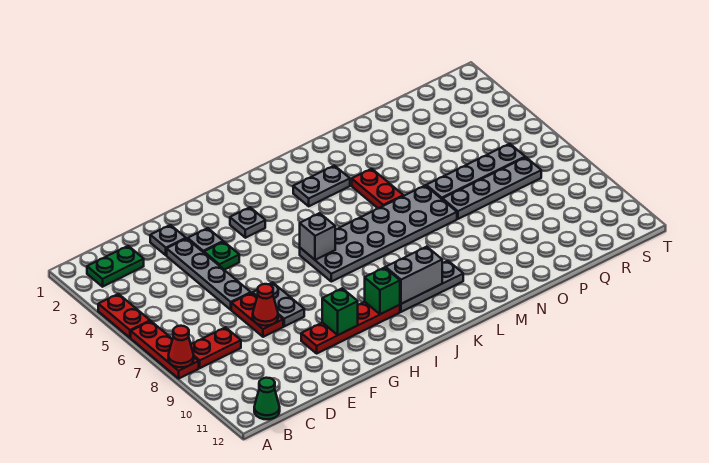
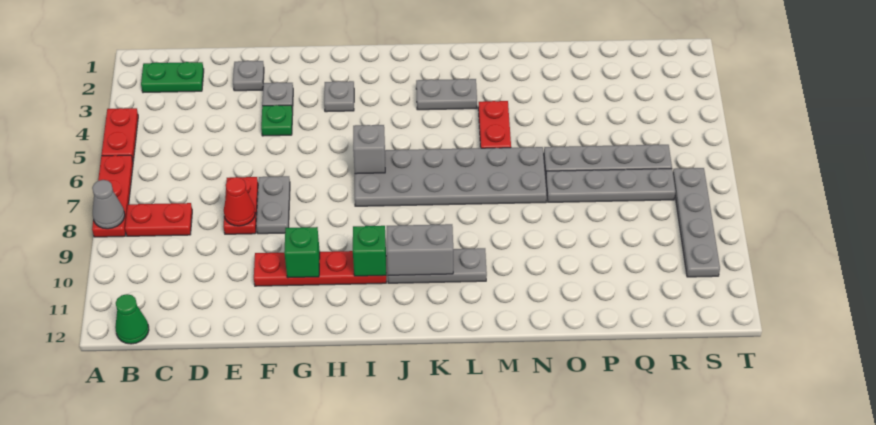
red cone A8 level 2 -> grey cone A8 level 2
grey plate E3:E6 level 1 -> grey plate S7:S10 level 1

